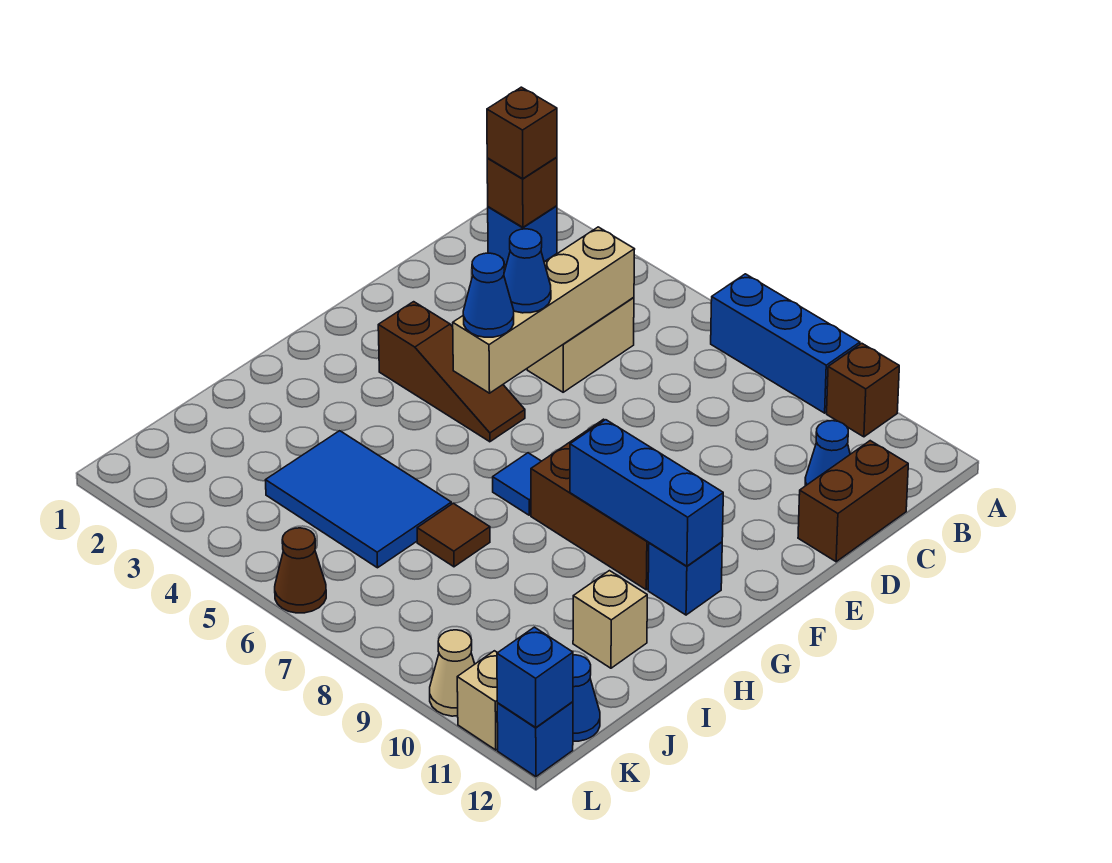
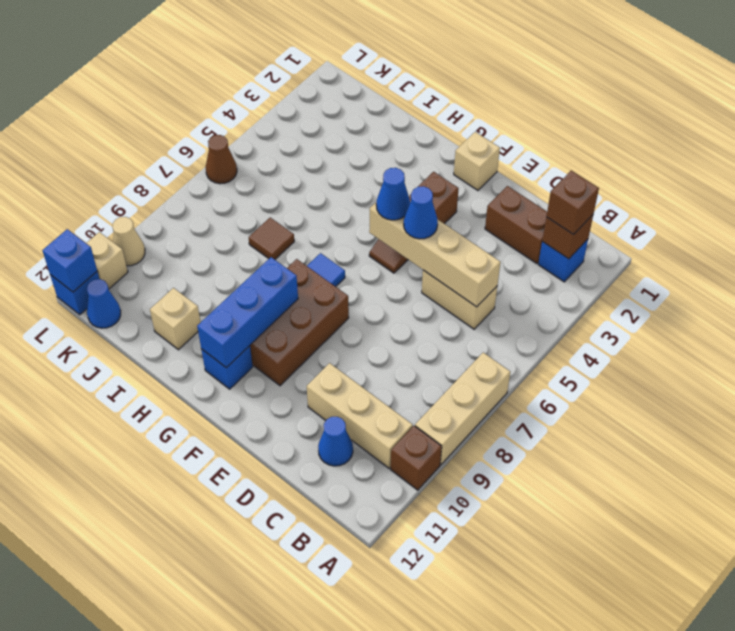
blue brick A7:A9 level 1 -> tan brick A7:A9 level 1
none -> tan brick B10:D10 level 1
brown brick C12:D12 level 1 -> brown brick C2:D2 level 1
none -> tan brick F1 level 1
blue tile I4:J6 level 1 -> none

